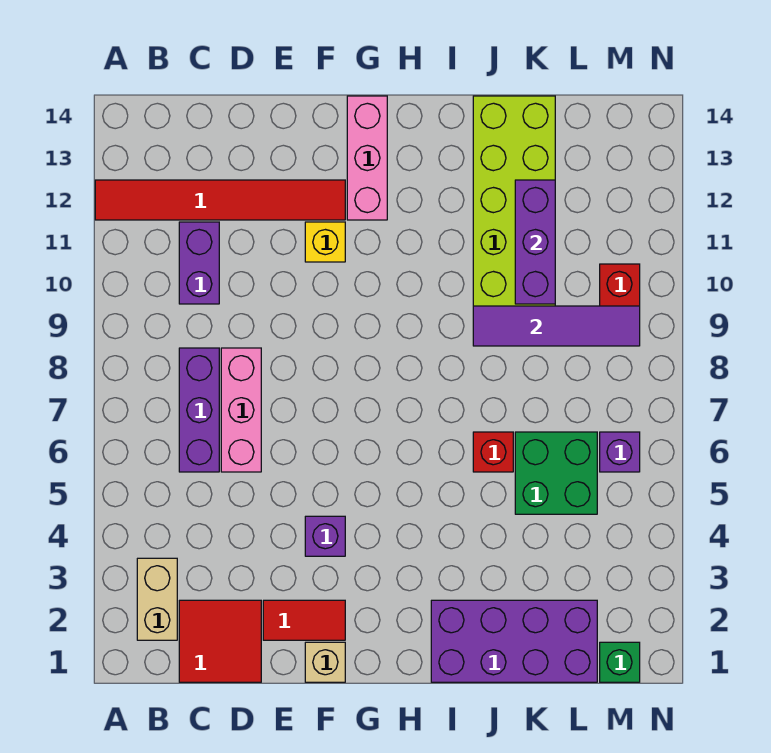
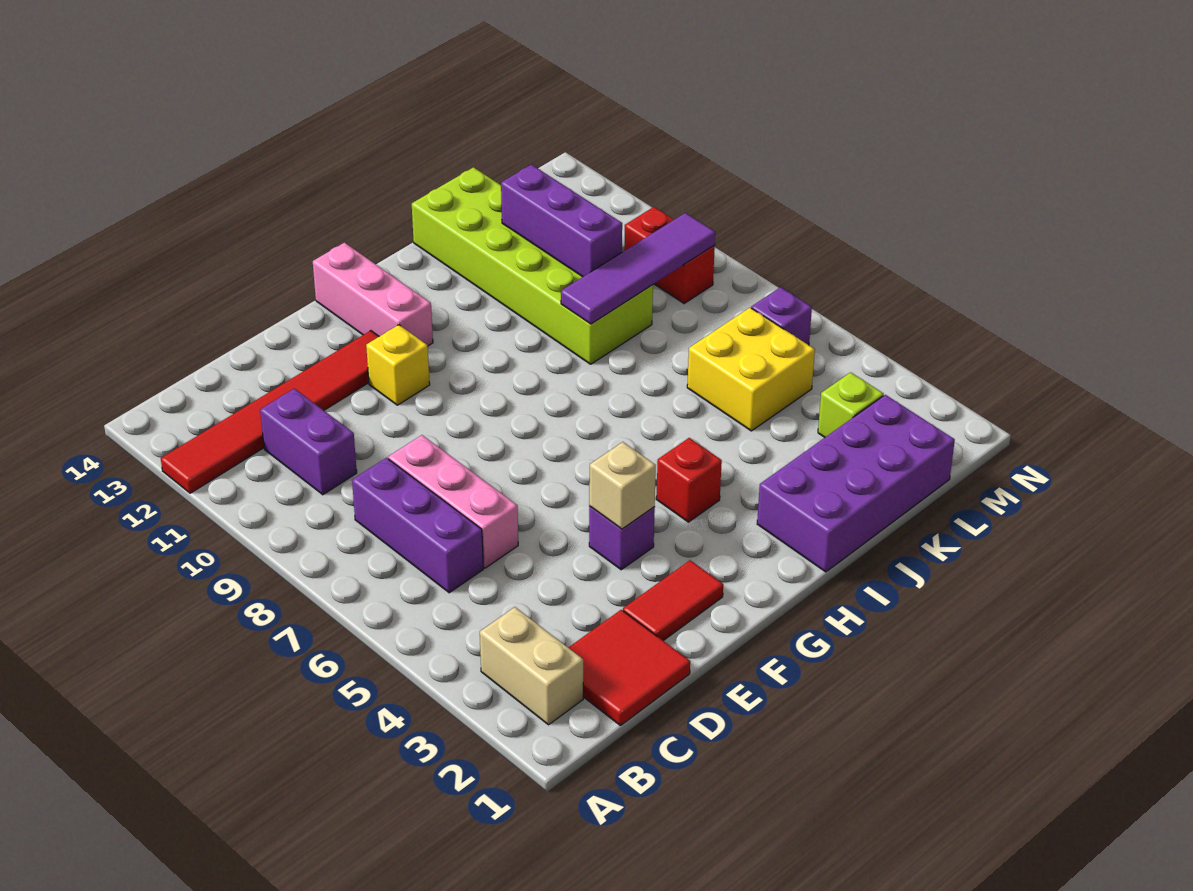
tan brick F1 level 1 -> tan brick F4 level 2
red brick J6 level 1 -> red brick H4 level 1
green brick K5:L6 level 1 -> yellow brick K5:L6 level 1
none -> lime brick L3 level 1
green brick M1 level 1 -> none

